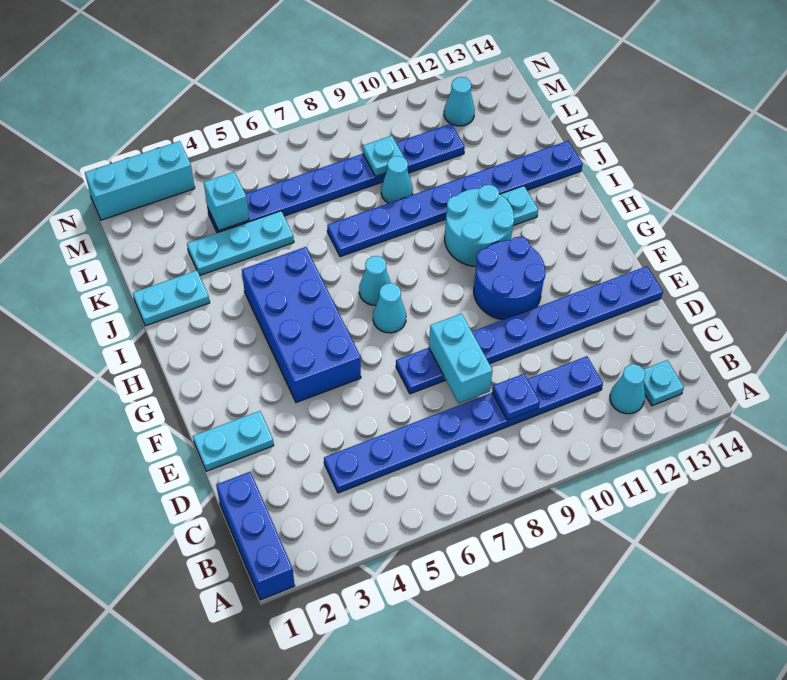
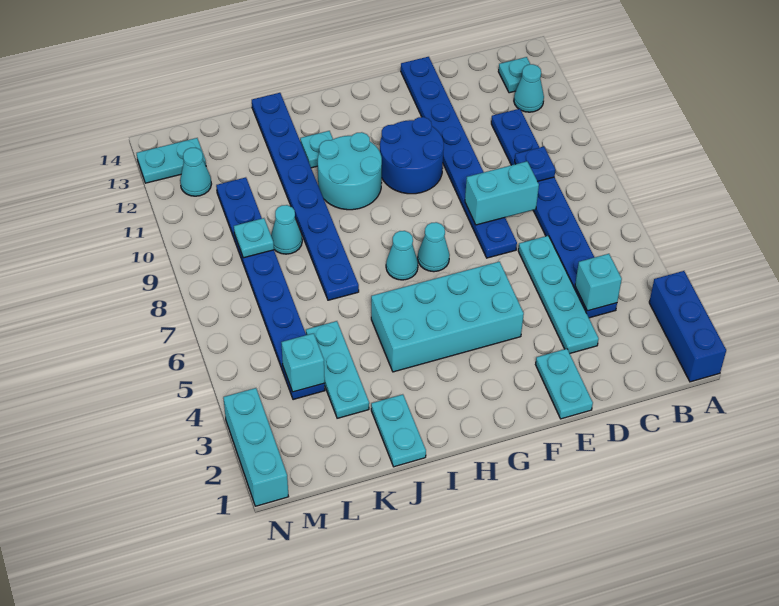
blue brick A1:C1 level 1 -> blue brick A1:A3 level 1
none -> cyan brick C4 level 2
none -> cyan plate D3:D6 level 1
blue brick F4:I5 level 1 -> cyan brick F4:I5 level 1
none -> cyan plate M13:N13 level 1

